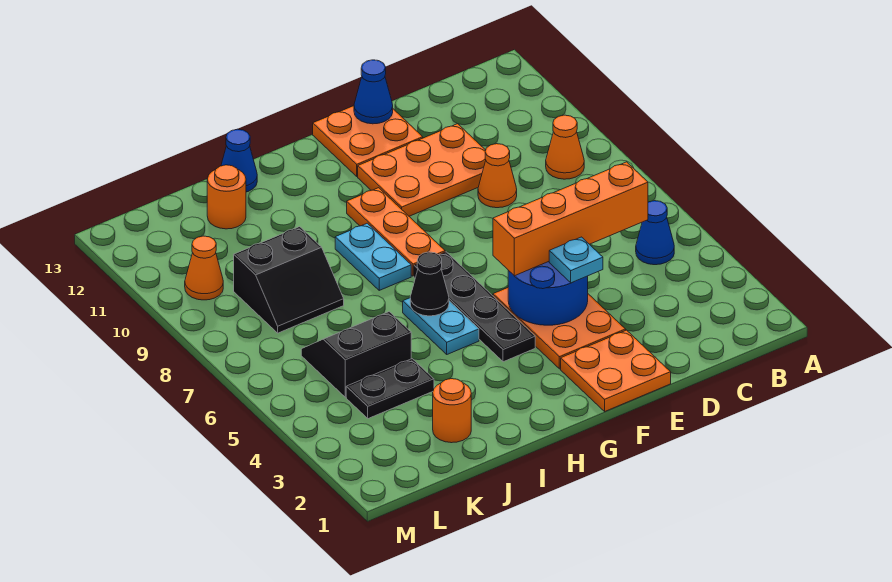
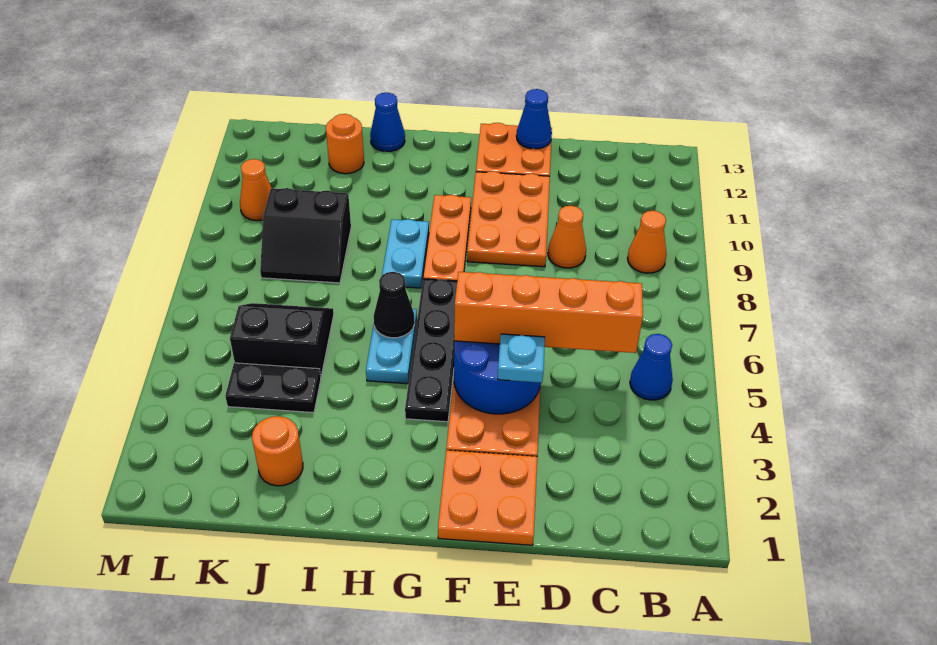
orange plate D10:F11 level 1 -> orange plate E9:F11 level 1

